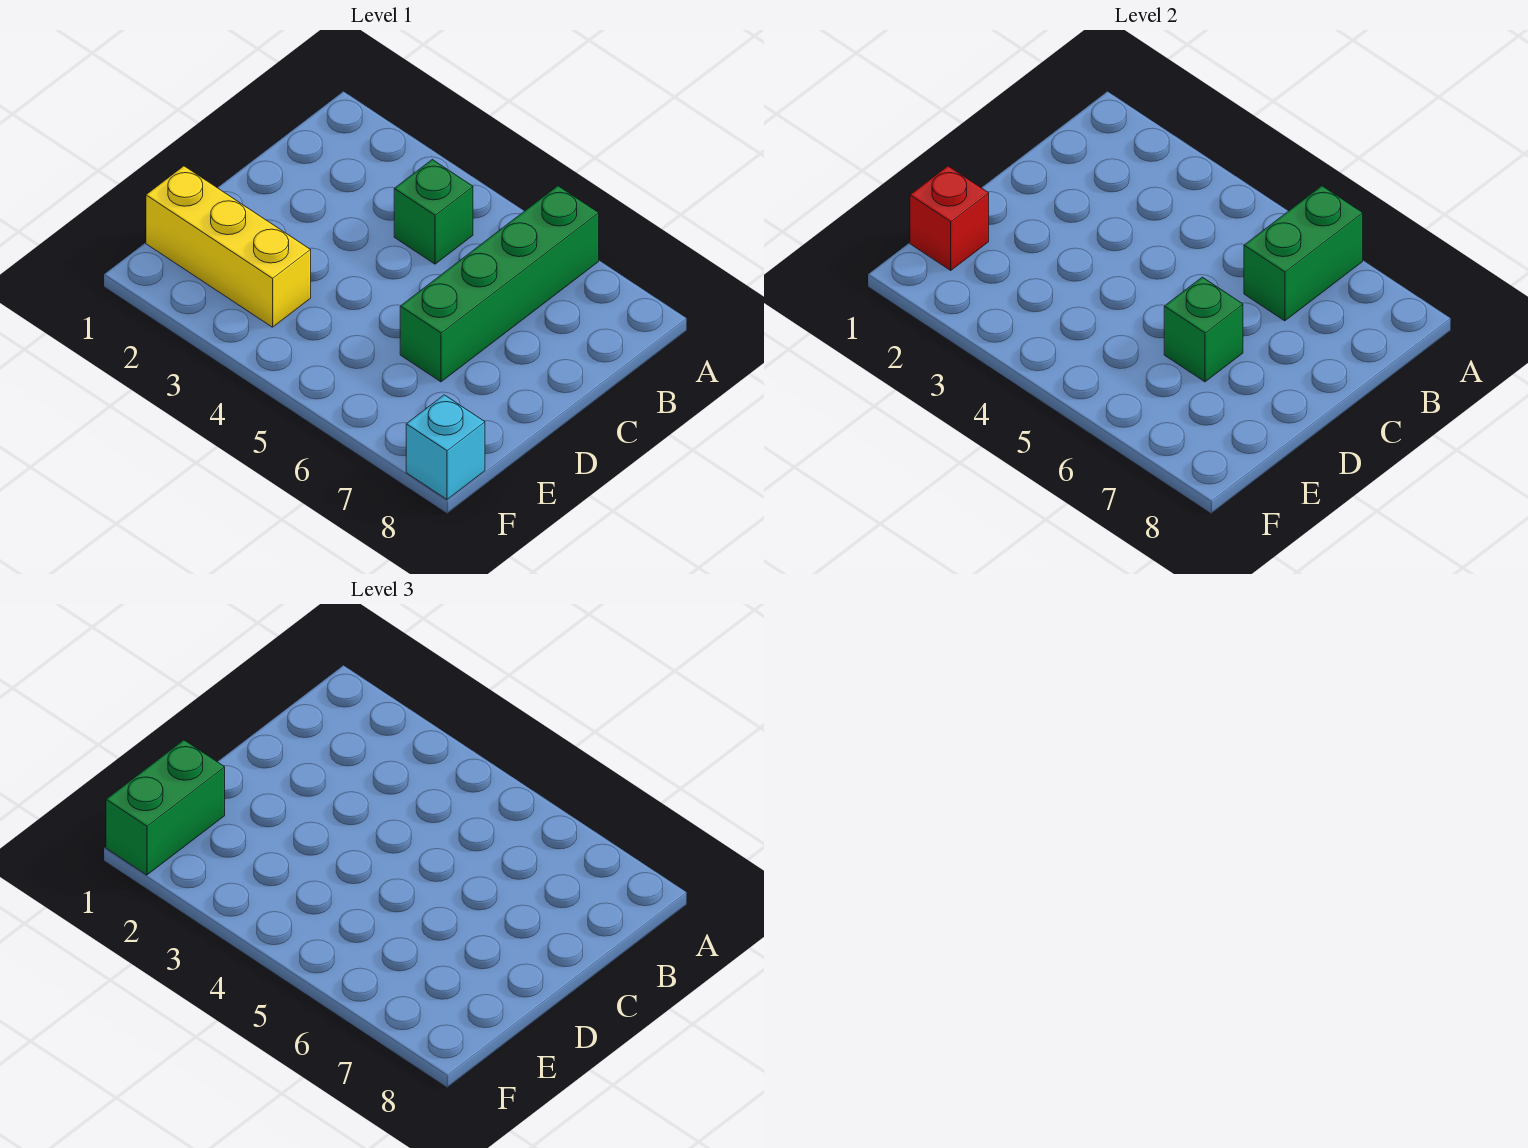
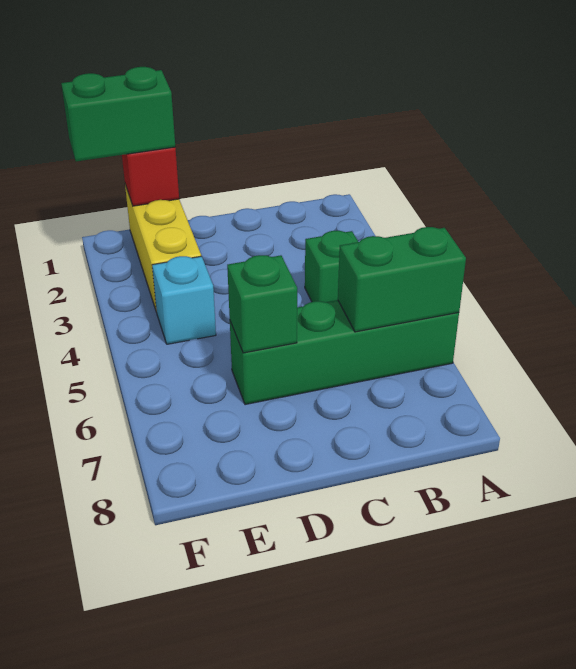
cyan brick F8 level 1 -> cyan brick E4 level 1

